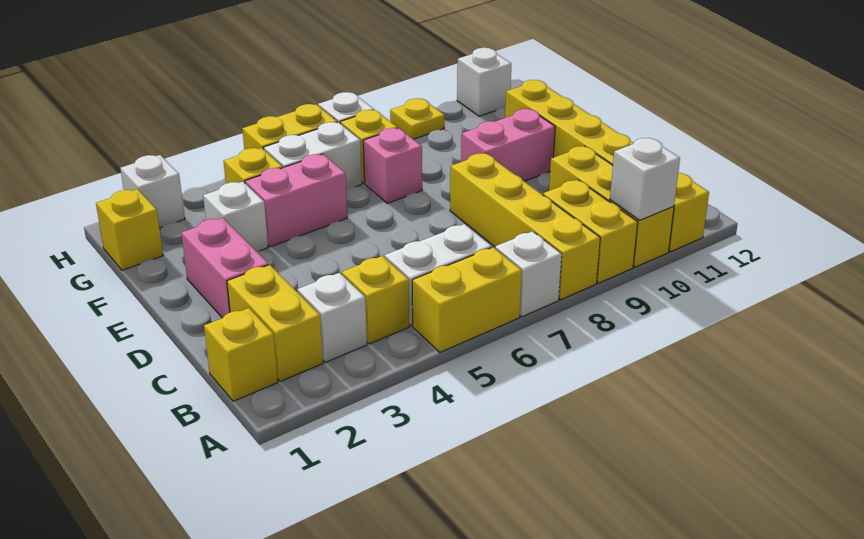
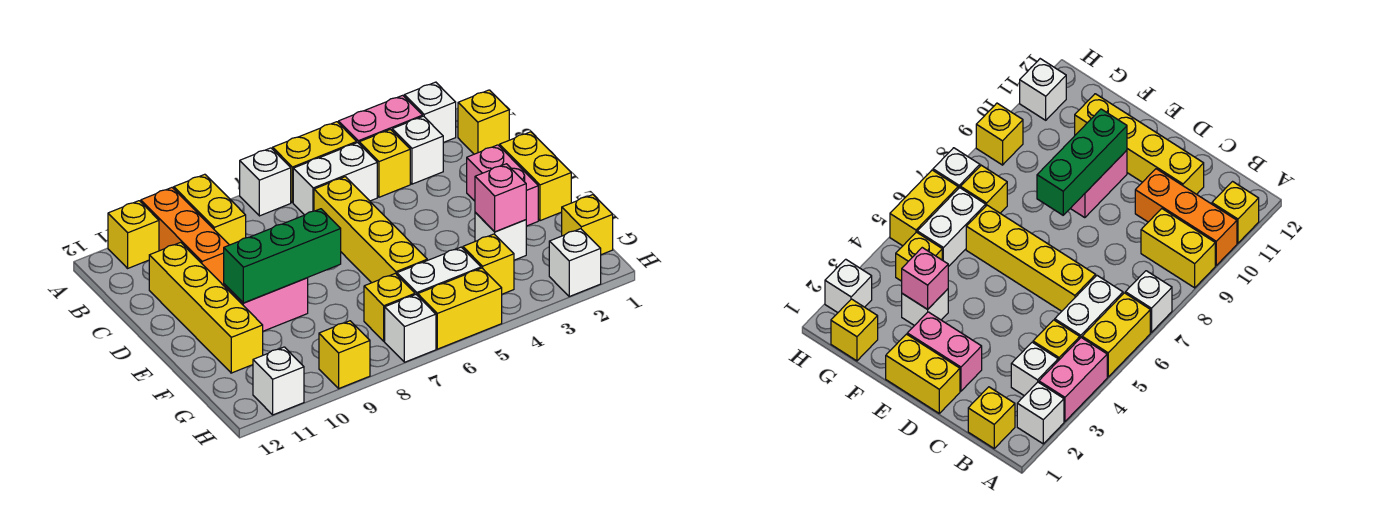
yellow brick A8:D8 level 1 -> yellow brick C6:F6 level 1
yellow brick A10:C10 level 1 -> orange brick A10:C10 level 1
white brick A10 level 2 -> white brick A2 level 1
yellow brick B2:C2 level 1 -> yellow brick D1:E1 level 1
none -> green brick E8:E10 level 2
pink brick F4:F5 level 1 -> pink brick A3:A4 level 1
pink brick F7 level 1 -> pink brick F3 level 2
yellow plate H9 level 1 -> yellow brick H9 level 1

